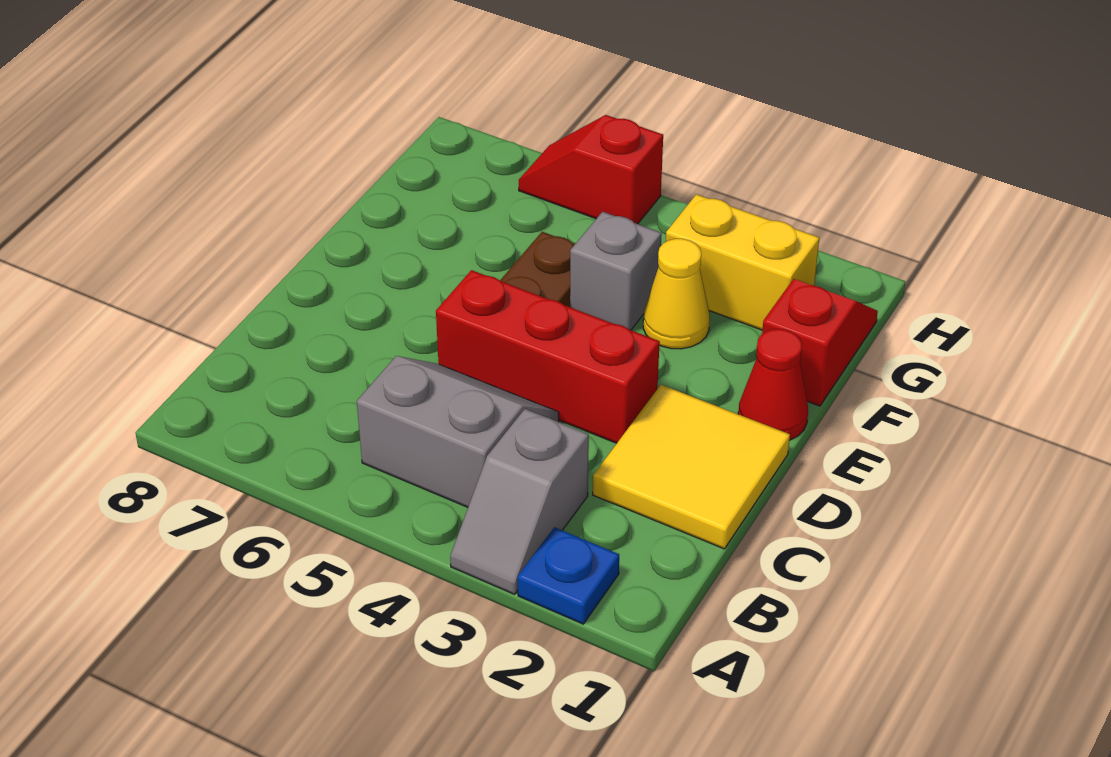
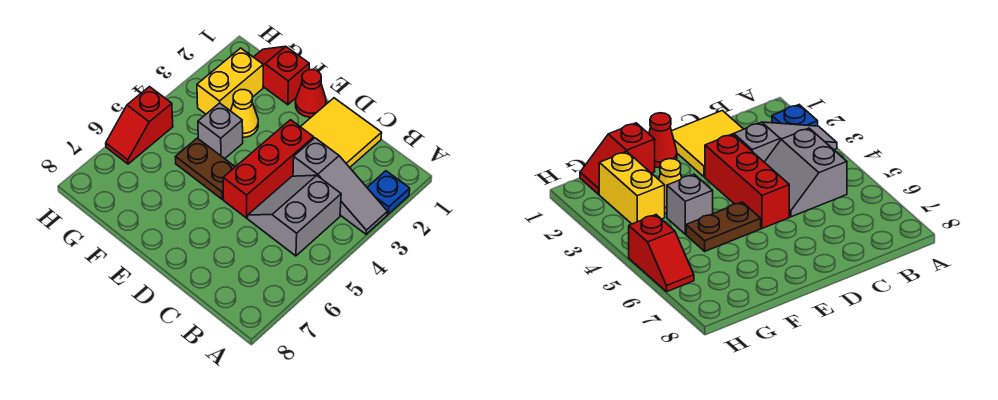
grey slope A3:B3 level 1 top B -> grey slope A3:C3 level 1 top C

